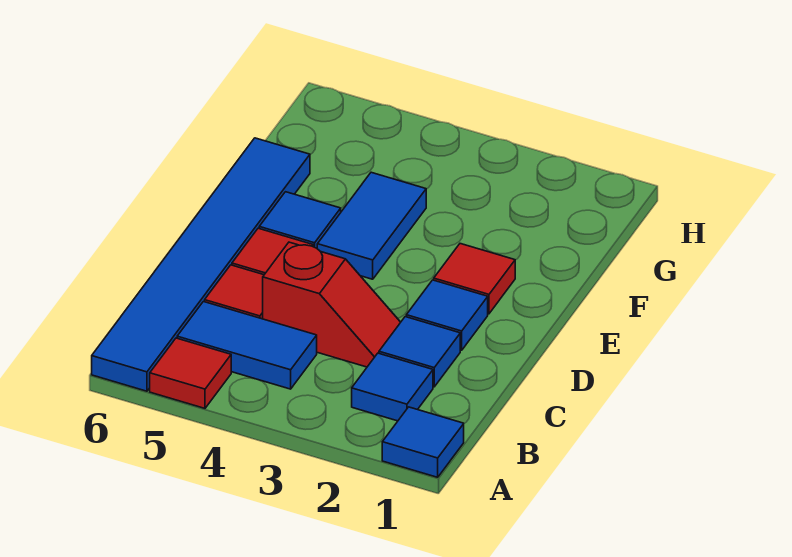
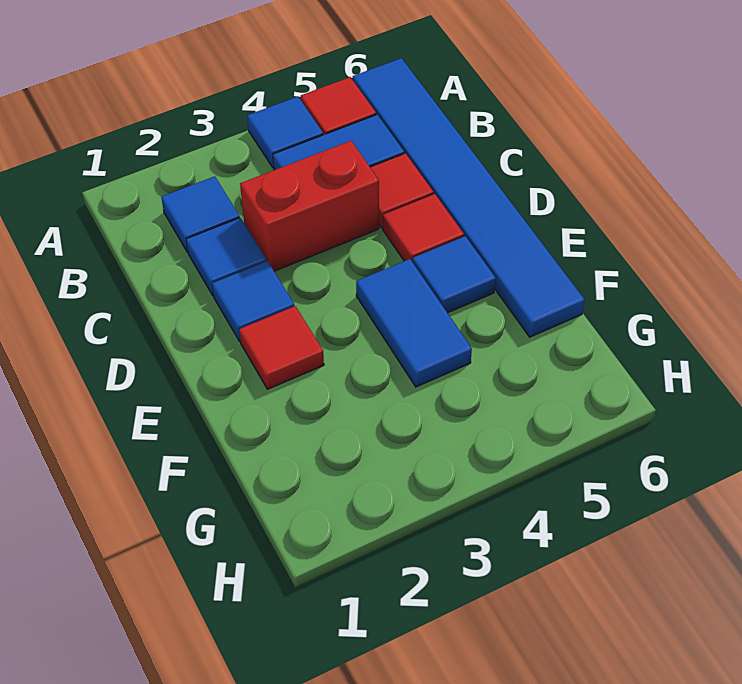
blue tile A1 level 1 -> blue tile A4 level 1
red slope C3:C4 level 1 top 4 -> red brick C3:C4 level 1

